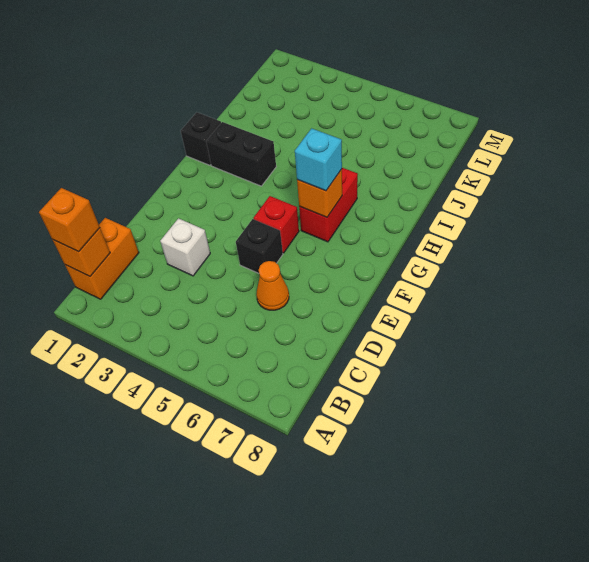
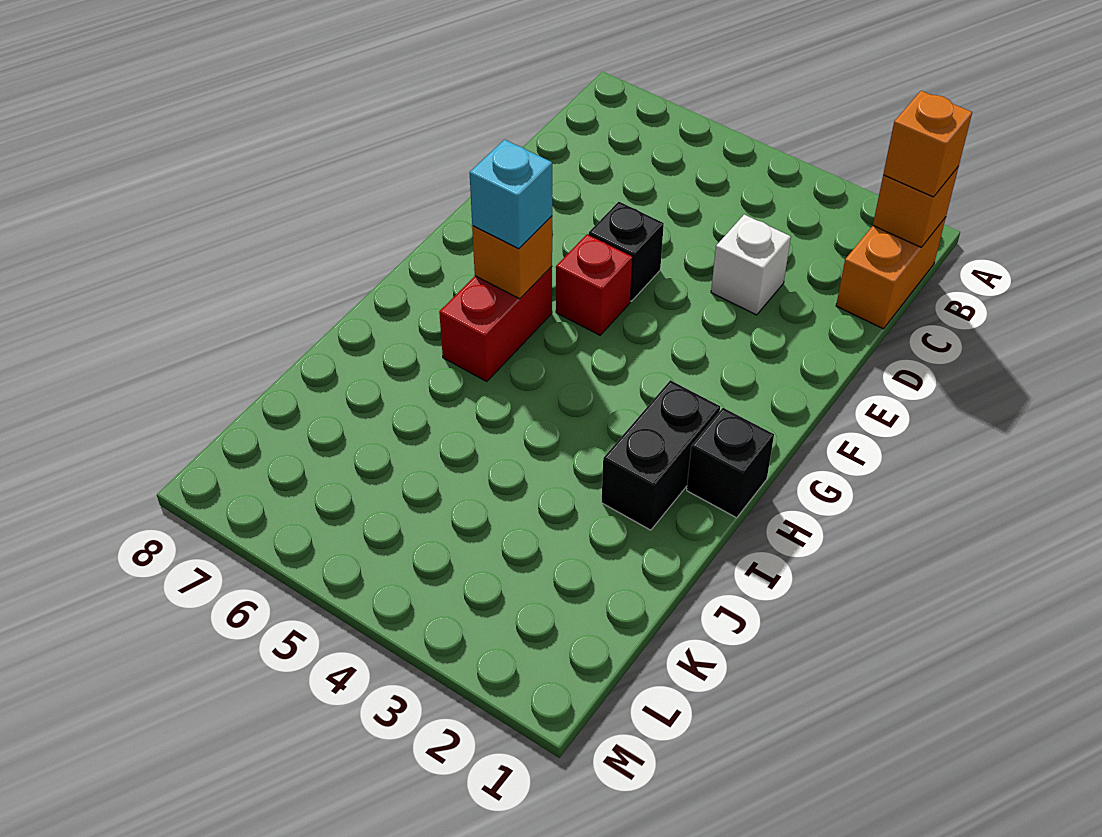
orange cone D6 level 1 -> none
black brick H2:H3 level 1 -> black brick H2:I2 level 1

